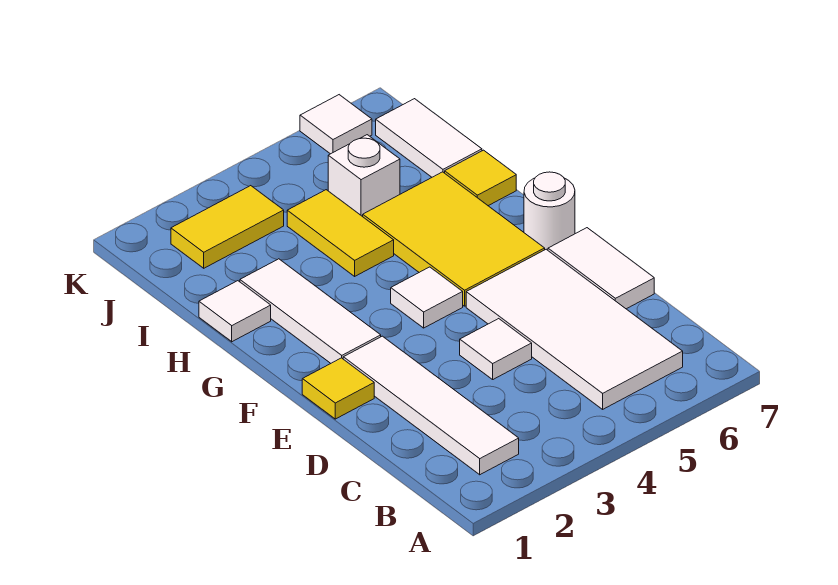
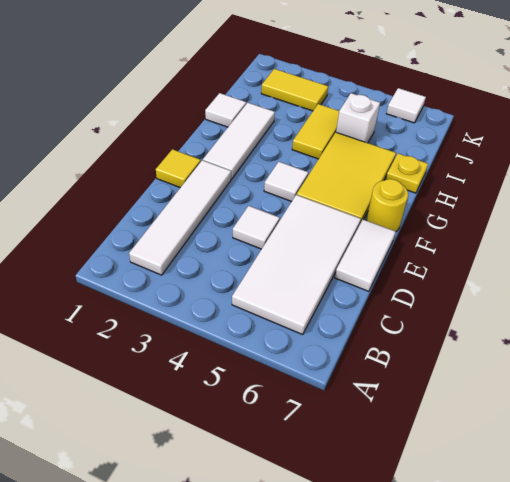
white round brick F7 level 1 -> yellow round brick F7 level 1
yellow tile H7 level 1 -> yellow plate H7 level 1
white tile I7:J7 level 1 -> none

